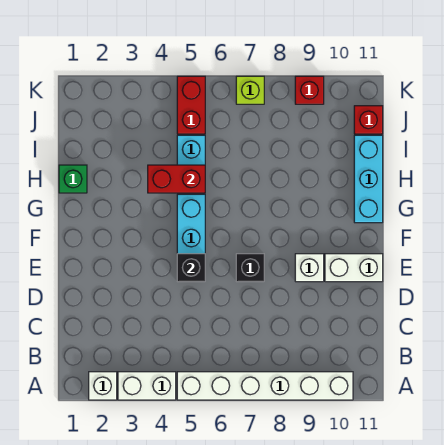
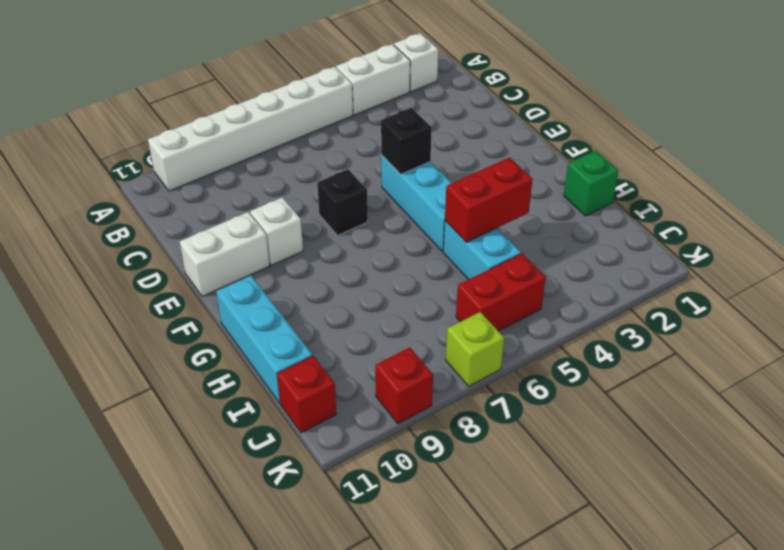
red brick J5:K5 level 1 -> red brick J5:J6 level 1

